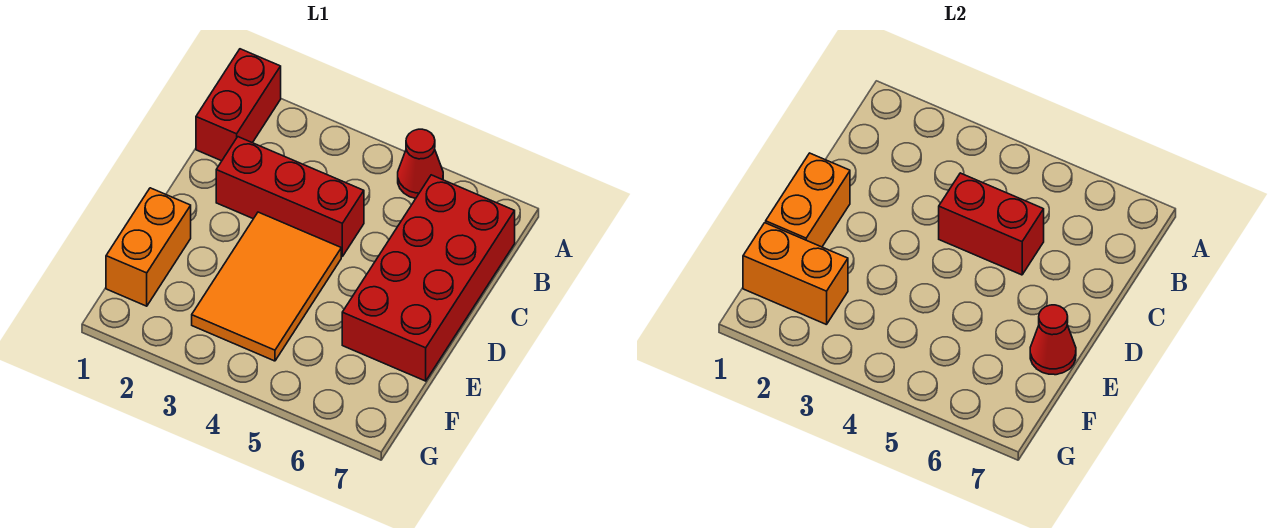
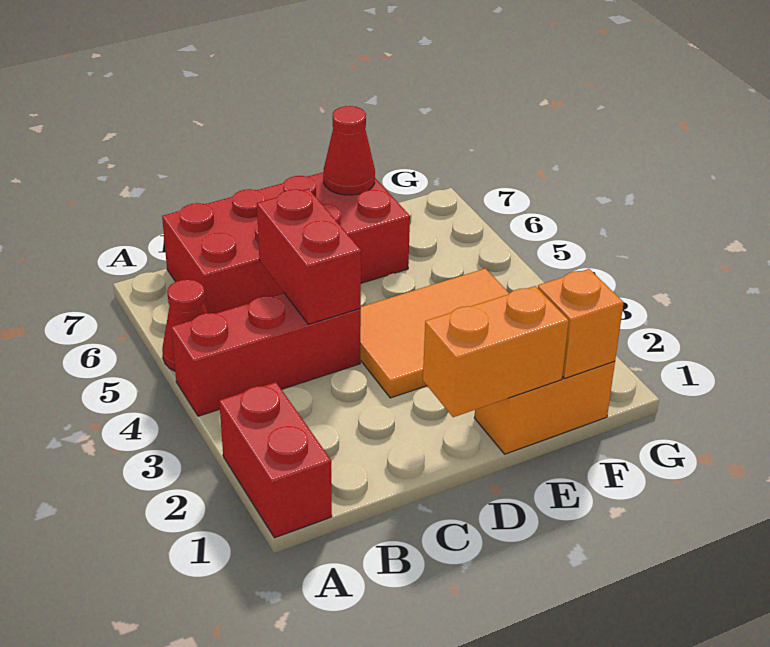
red brick A1:B1 level 1 -> red brick A1:A2 level 1
red brick C2:C4 level 1 -> red brick A4:C4 level 1
orange brick F1:F2 level 2 -> orange brick F1 level 2

